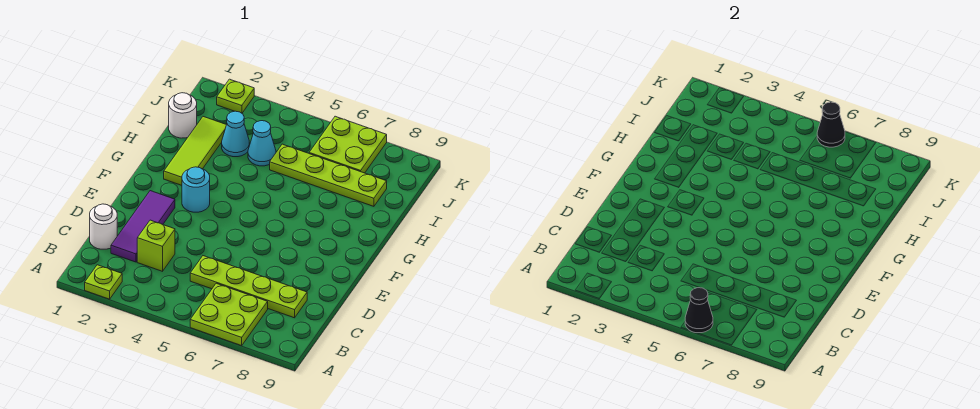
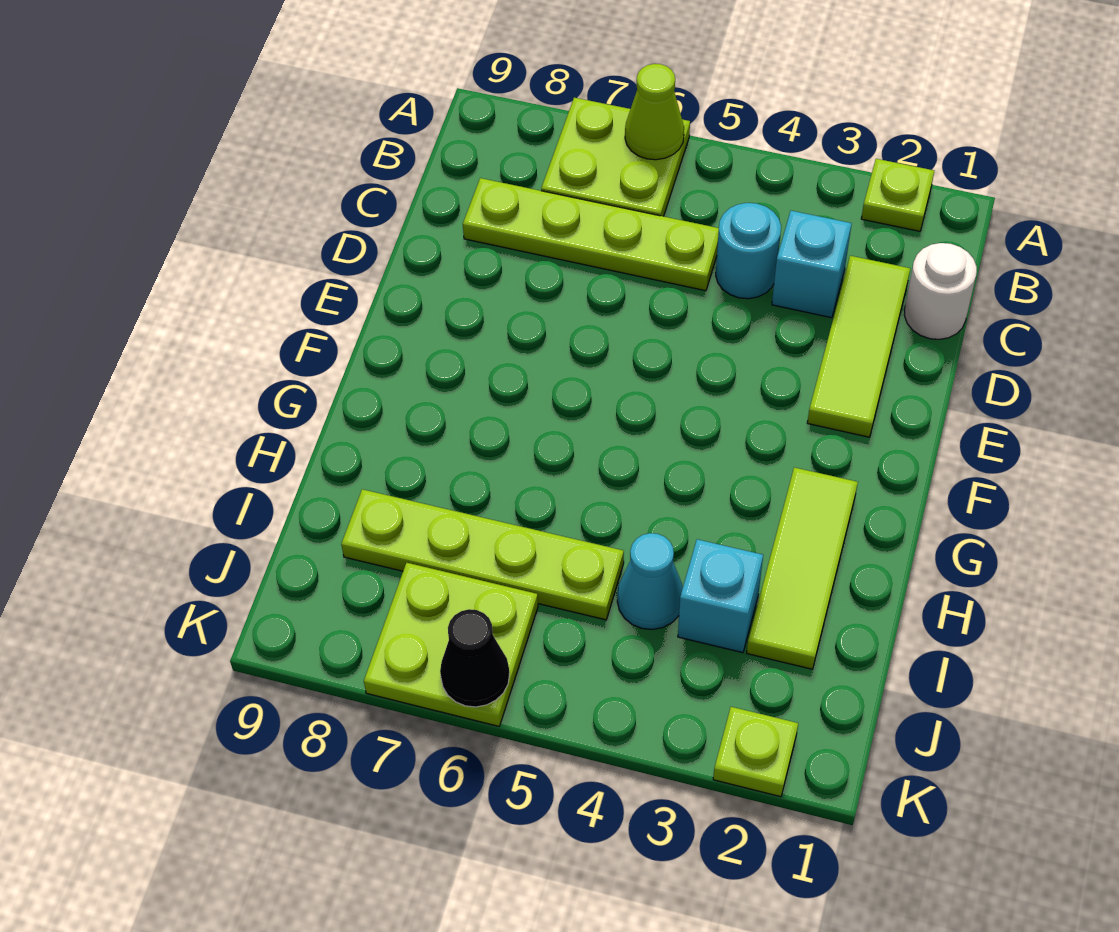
black cone A6 level 2 -> lime cone A6 level 2
purple tile C2:E2 level 1 -> lime tile C2:E2 level 1
lime brick C3 level 1 -> cyan brick C3 level 1
cyan round brick F3 level 1 -> cyan round brick C4 level 1
white round brick I1 level 1 -> none
cyan cone I3 level 1 -> cyan brick I3 level 1

